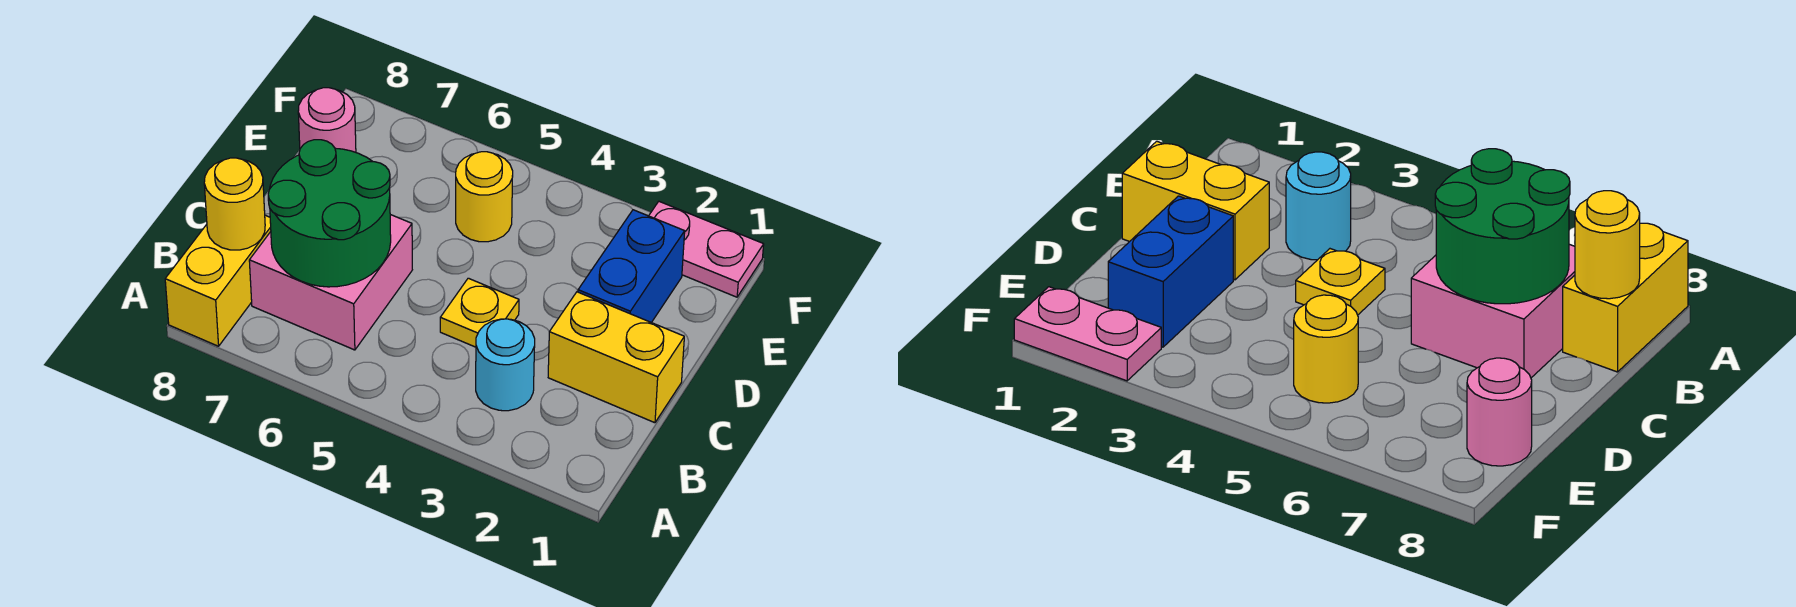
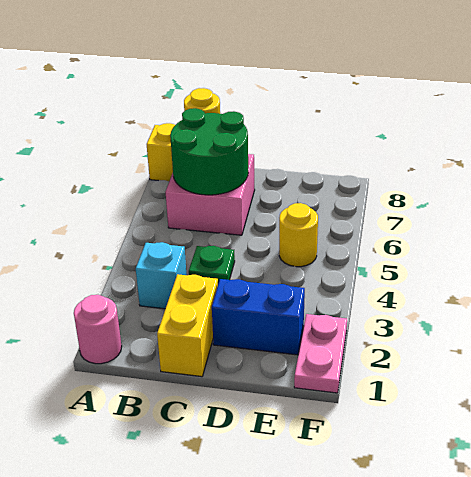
cyan round brick B3 level 1 -> cyan brick B3 level 1
yellow plate C4 level 1 -> green plate C4 level 1
pink round brick E8 level 1 -> pink round brick A1 level 1

